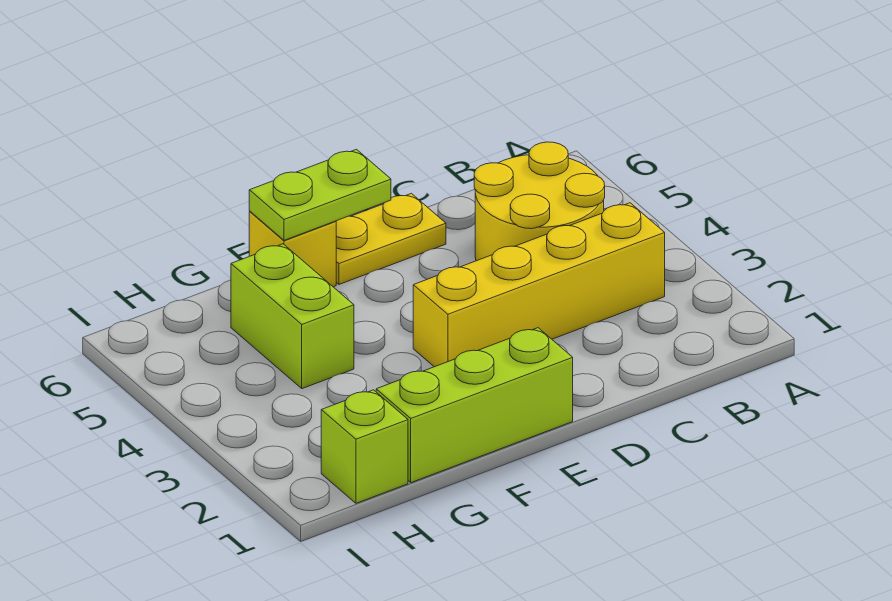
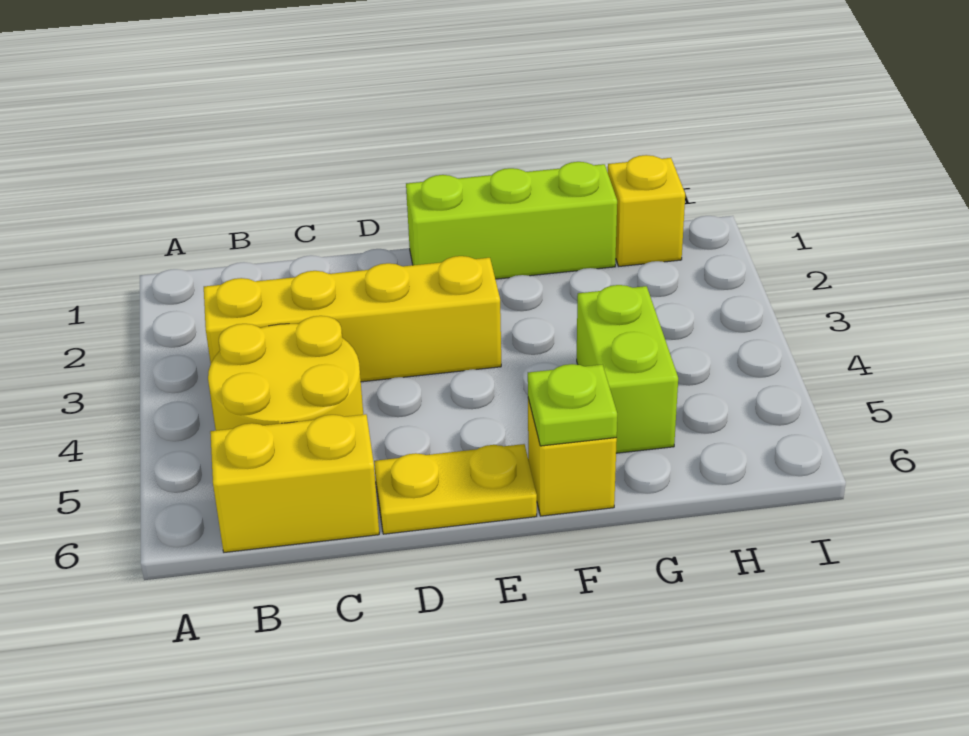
none -> yellow brick B6:C6 level 1
lime plate E6:F6 level 2 -> lime plate F6 level 2
lime brick H1 level 1 -> yellow brick H1 level 1

